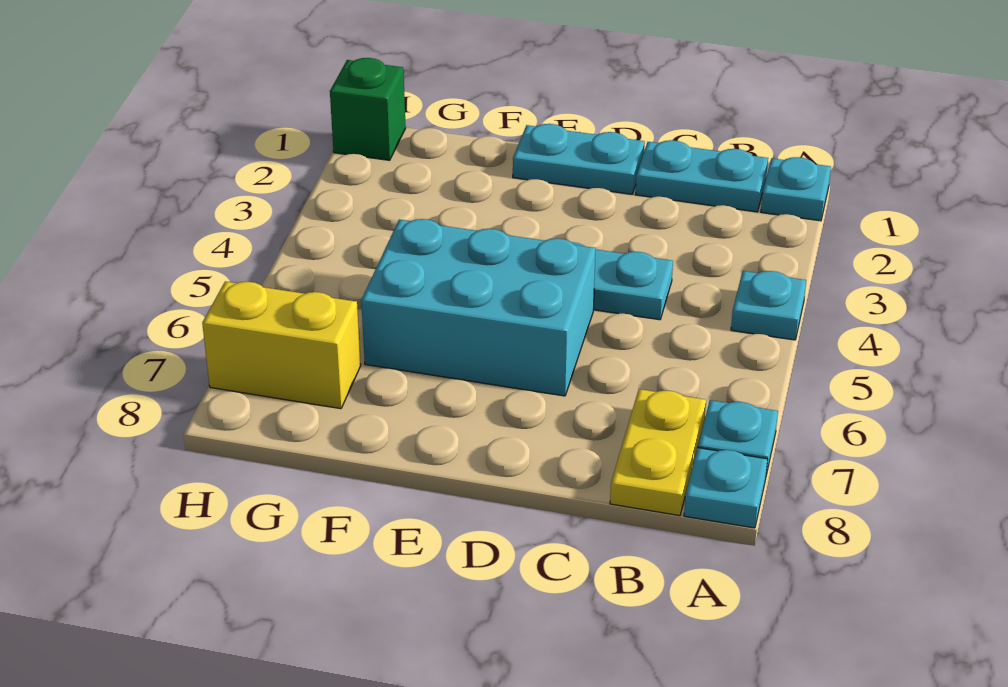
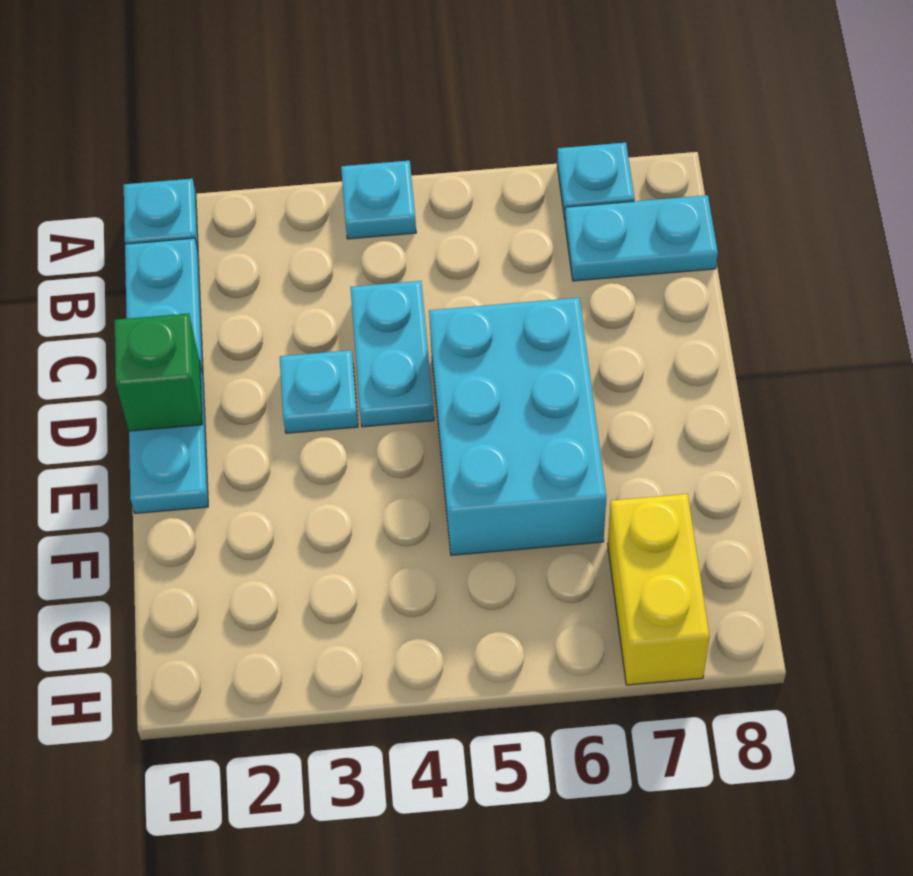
cyan plate A8 level 1 -> cyan plate D3 level 1
yellow plate B7:B8 level 1 -> cyan plate B7:B8 level 1
green brick H1 level 1 -> green brick D1 level 2

